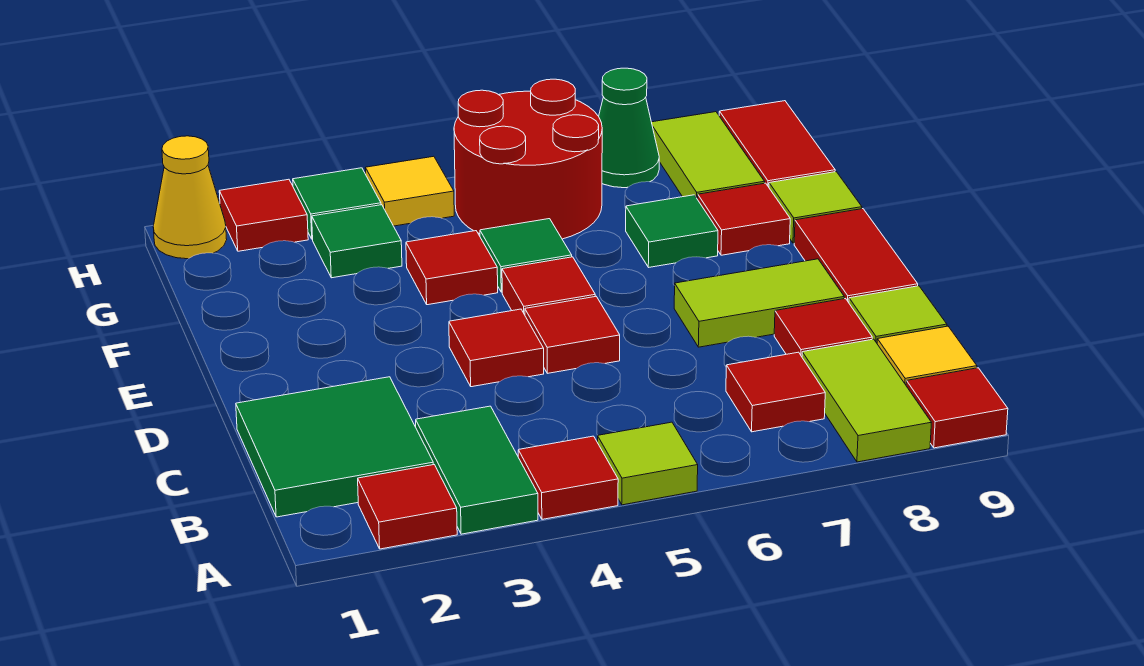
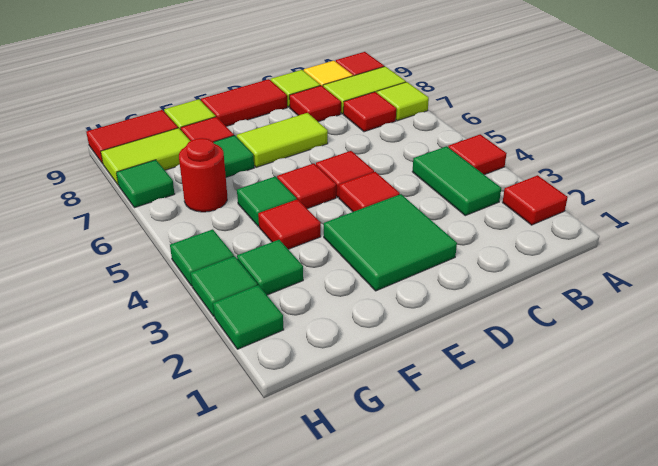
green tile A3:B3 level 1 -> green tile B3:B4 level 1
lime tile A5 level 1 -> lime tile A7 level 1
green tile B1:C2 level 1 -> green tile D2:E3 level 1
lime tile D7:D8 level 1 -> lime tile D7:E7 level 1
red round brick G5:H6 level 1 -> red round brick G6 level 1
yellow cone H1 level 1 -> none
red tile H2 level 1 -> green tile H2 level 1
yellow tile H4 level 1 -> green tile H4 level 1
green cone H7 level 1 -> green tile H7 level 1

